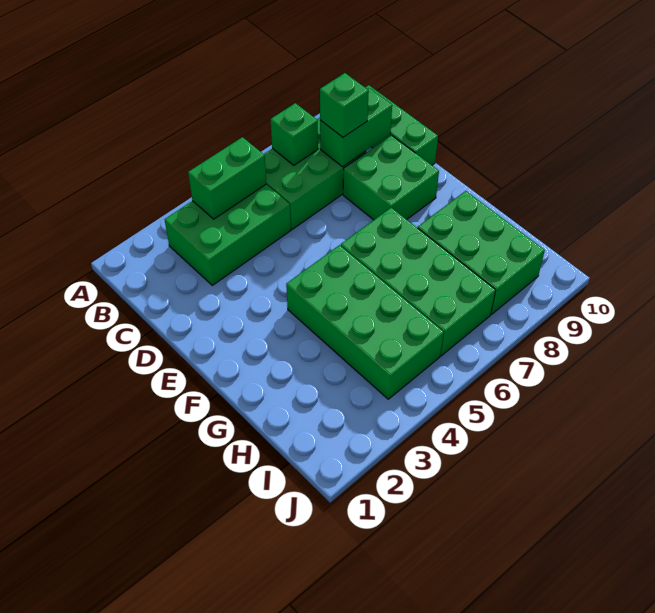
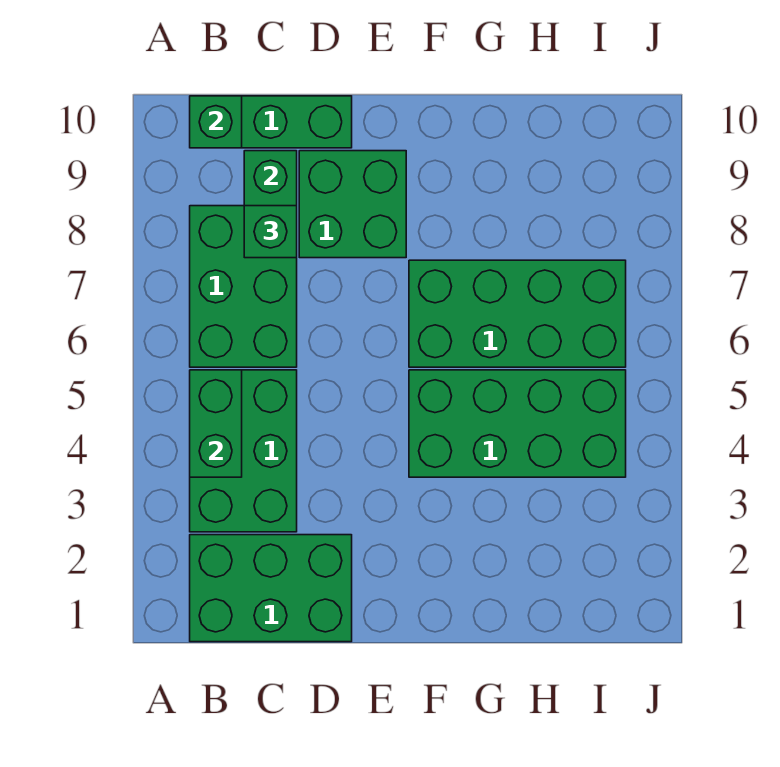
green brick B7 level 2 -> green brick B10 level 2
green brick G8:I9 level 1 -> green brick B1:D2 level 1

